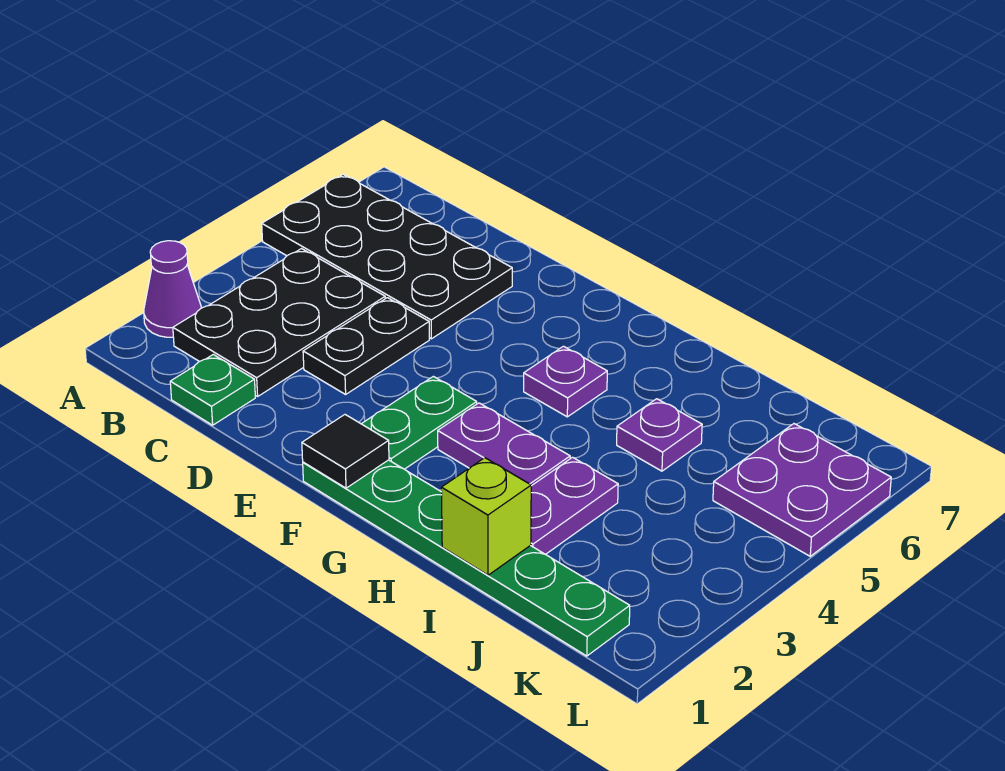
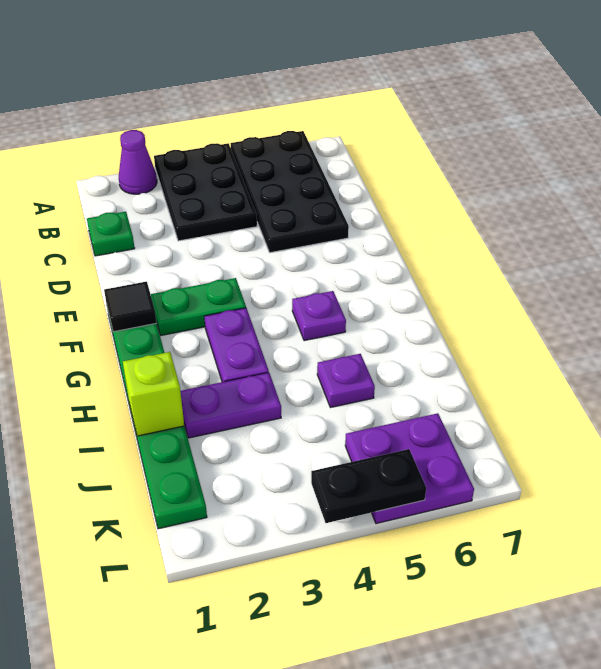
black plate B2:C4 level 1 -> black plate A3:C4 level 1
black plate D3:D4 level 1 -> black plate L4:L5 level 2

